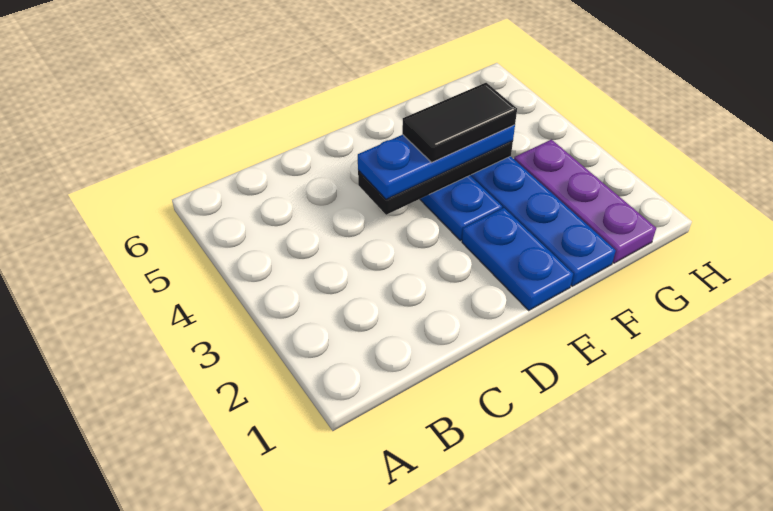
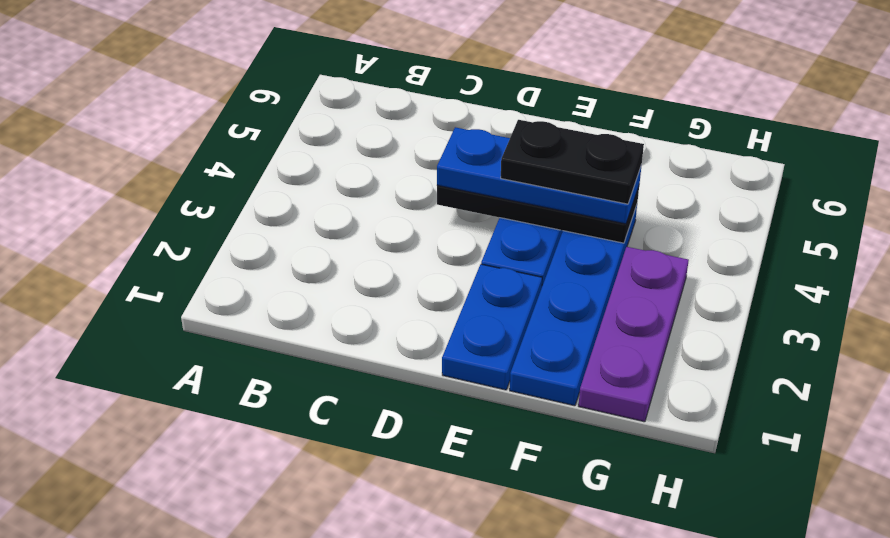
black tile E4:F4 level 4 -> black plate E4:F4 level 4

